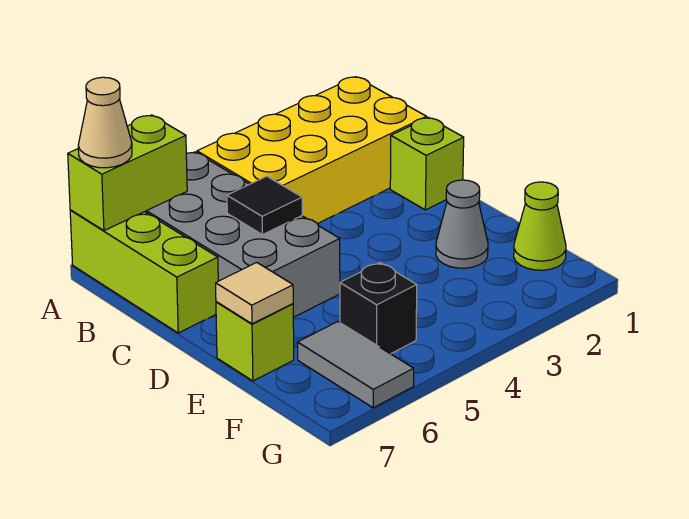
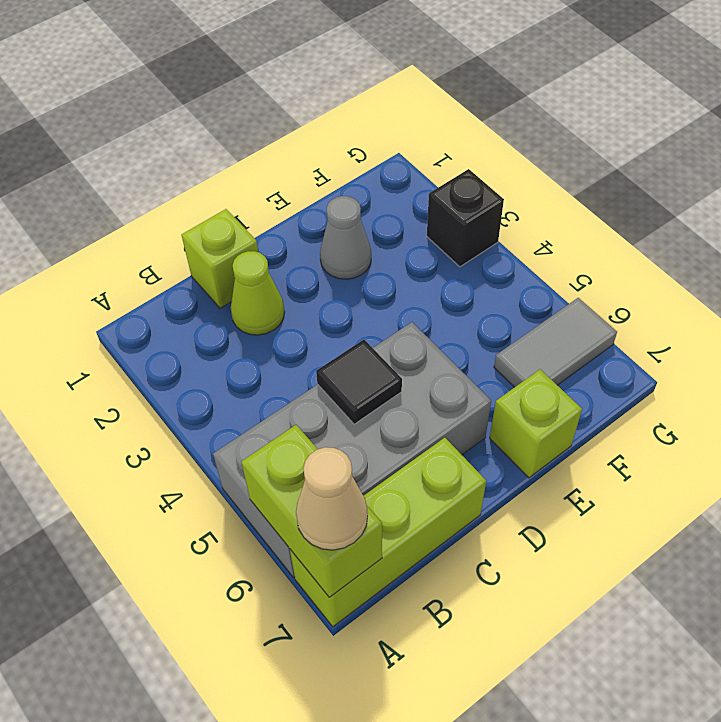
yellow brick A1:B4 level 1 -> none
tan tile E7 level 2 -> none
lime cone F1 level 1 -> lime cone C2 level 1
black brick F5 level 1 -> black brick G3 level 1

